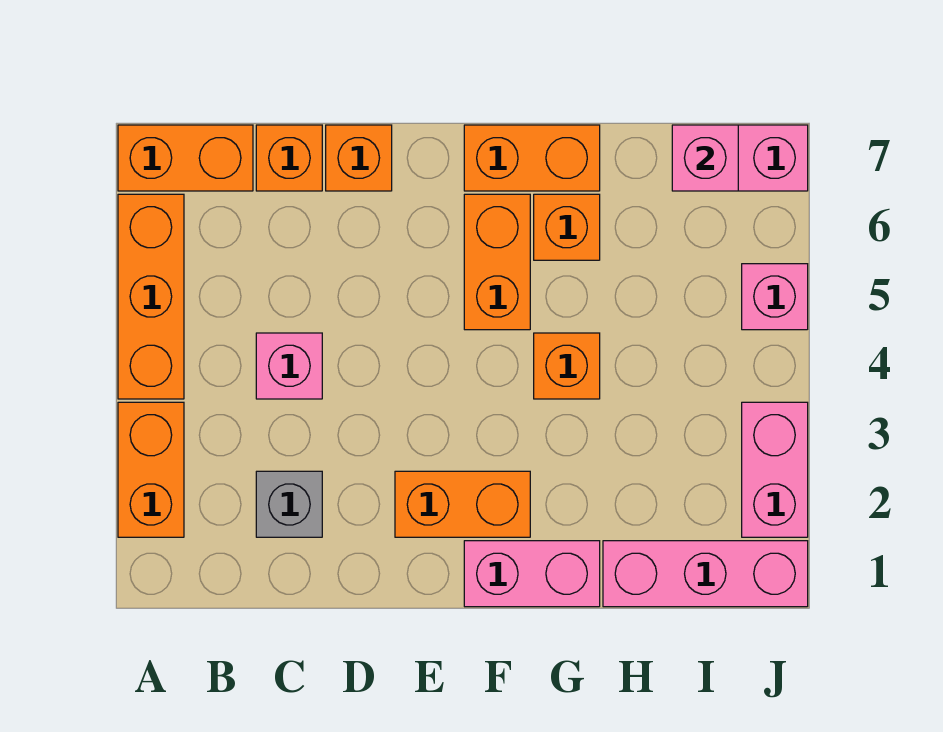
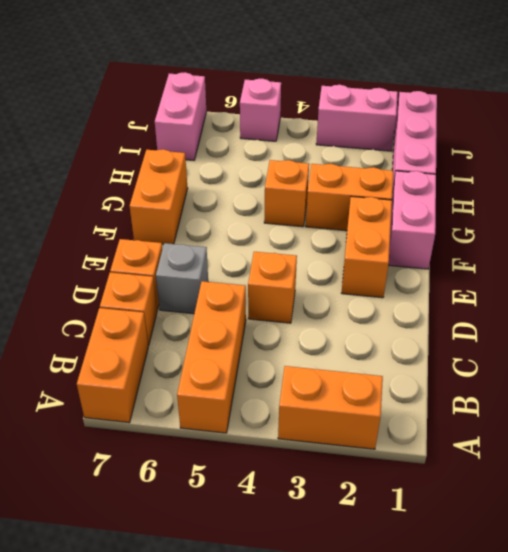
orange brick A4:A6 level 1 -> orange brick A5:C5 level 1
grey brick C2 level 1 -> grey brick D6 level 1
pink brick C4 level 1 -> none
orange brick F5:F6 level 1 -> orange brick G2:G3 level 1
orange brick G6 level 1 -> orange brick D4 level 1
pink brick I7 level 2 -> none

